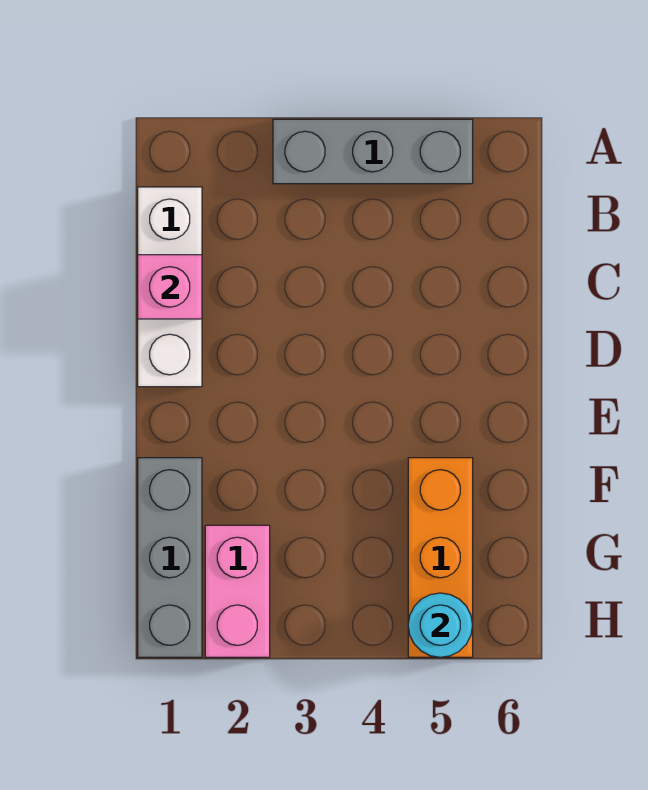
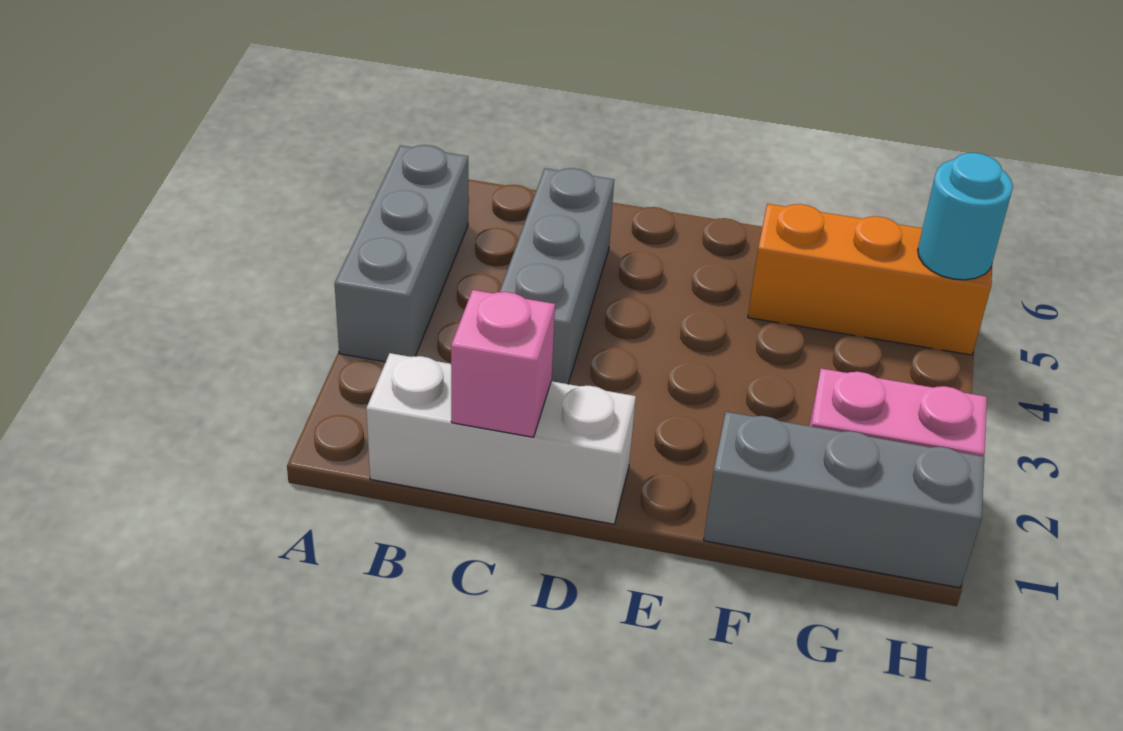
none -> grey brick C3:C5 level 1

